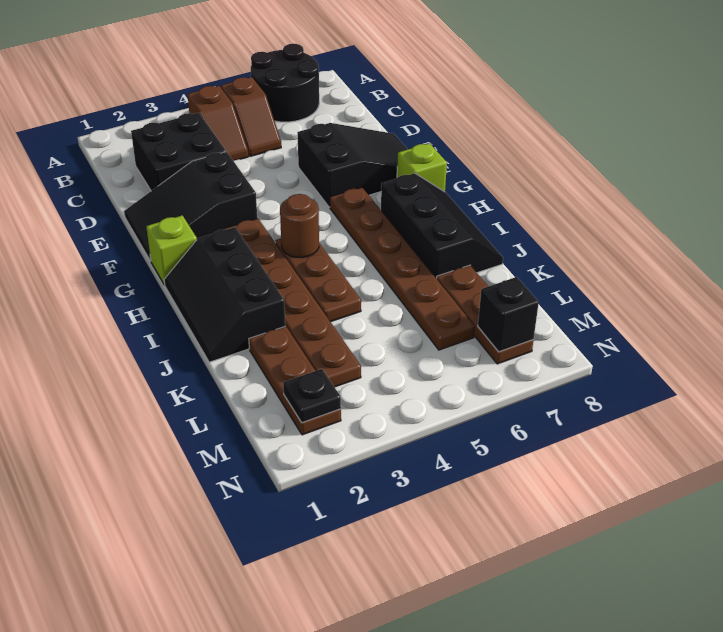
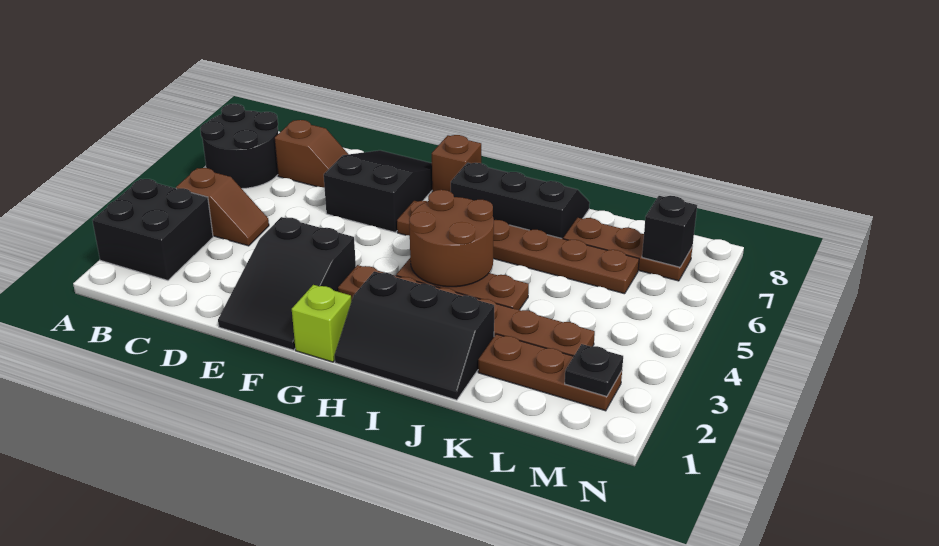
brown slope B5:C5 level 1 top B -> brown slope C7:D7 level 1 top C
black brick C2:D3 level 1 -> black brick A2:B3 level 1
lime brick G8 level 1 -> brown brick G8 level 1
brown round brick H4 level 2 -> brown round brick H4:I5 level 2

